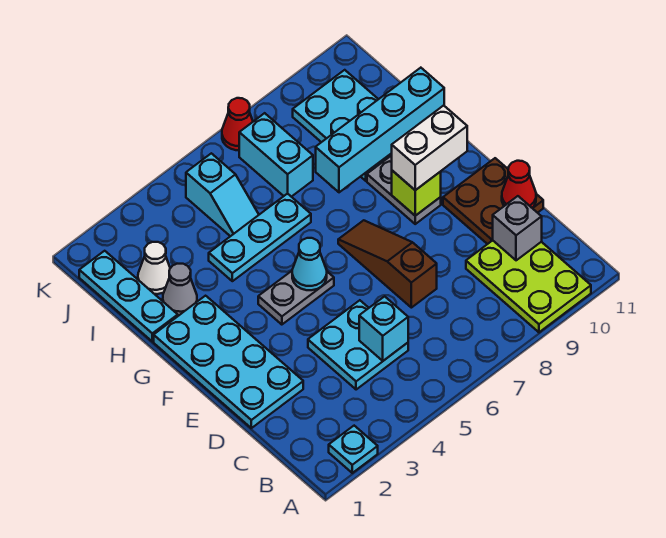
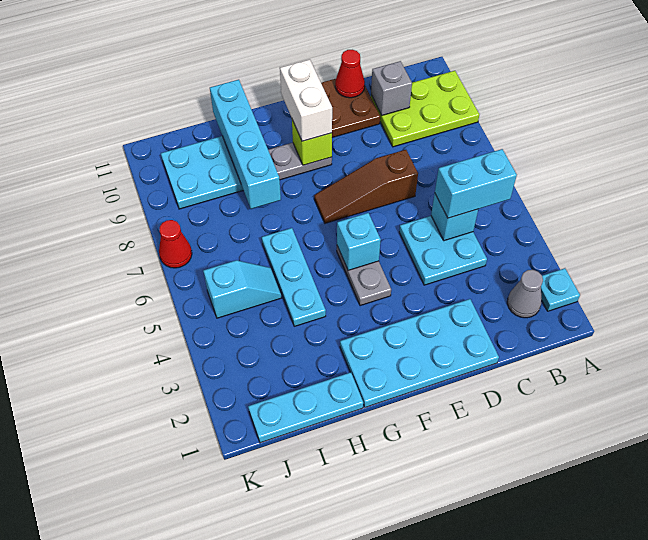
cyan cone F5 level 2 -> cyan brick F5 level 2
grey cone H2 level 1 -> grey cone B2 level 1
white cone I2 level 1 -> none
cyan brick I7:J7 level 1 -> cyan brick B5:C5 level 3

